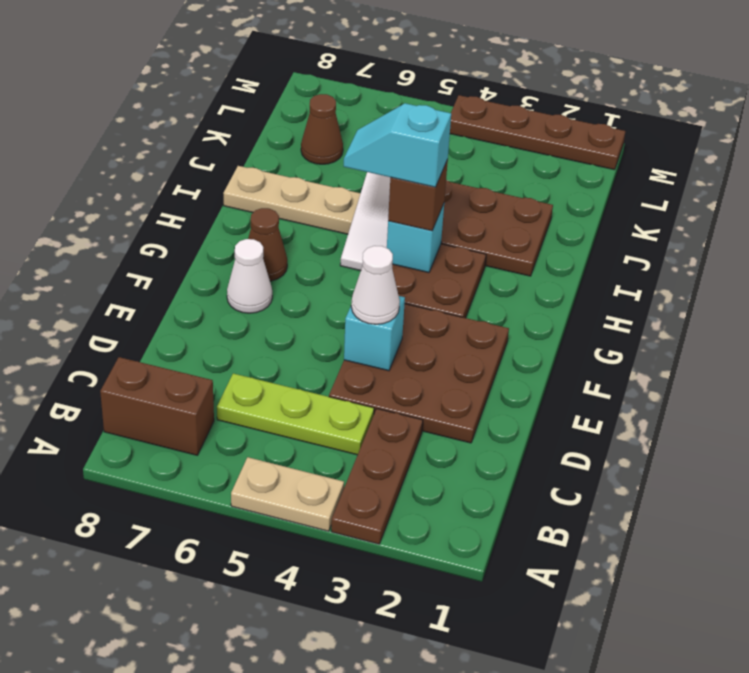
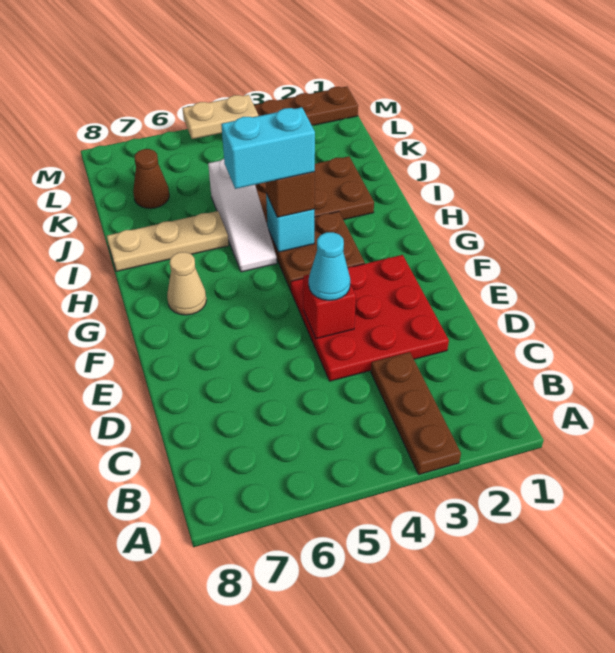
tan plate A4:A5 level 1 -> tan plate M4:M5 level 2
brown brick B7:B8 level 1 -> none
lime plate C4:C6 level 1 -> none
brown plate D2:F4 level 1 -> red plate D2:F4 level 1
cyan brick E4 level 2 -> red brick E4 level 2
white cone E4 level 3 -> cyan cone E4 level 3
white cone F7 level 1 -> none
brown cone G7 level 1 -> tan cone G7 level 1
cyan slope H4:H5 level 4 top 4 -> cyan brick H4:H5 level 4

